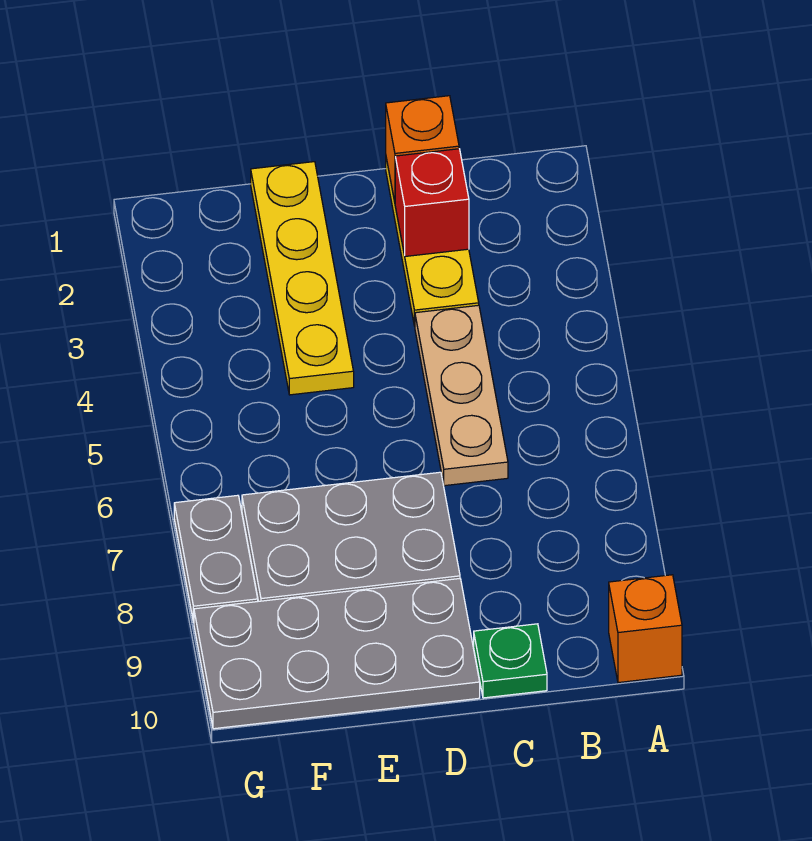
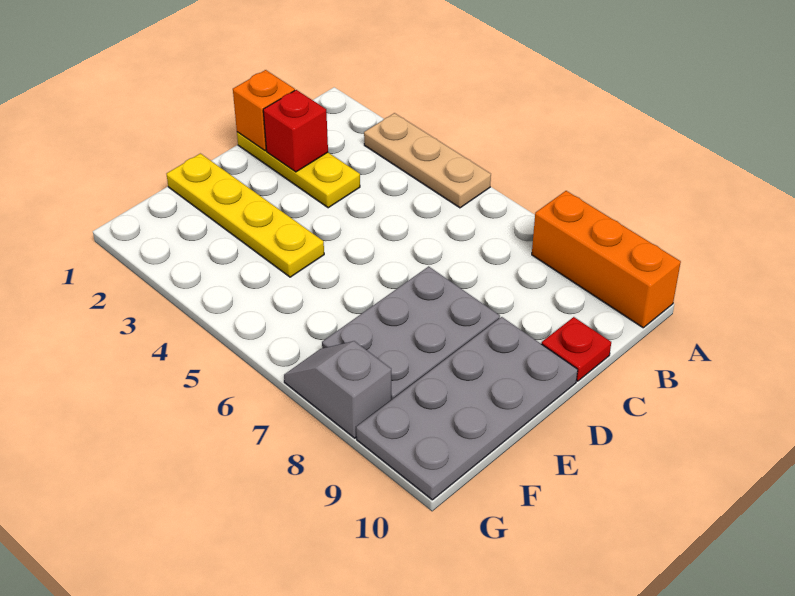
orange brick A10 level 1 -> orange brick A8:A10 level 1
tan plate C4:C6 level 1 -> tan plate A3:A5 level 1
green plate C10 level 1 -> red plate C10 level 1
grey plate G7:G8 level 1 -> grey slope G7:G8 level 1 top 8

